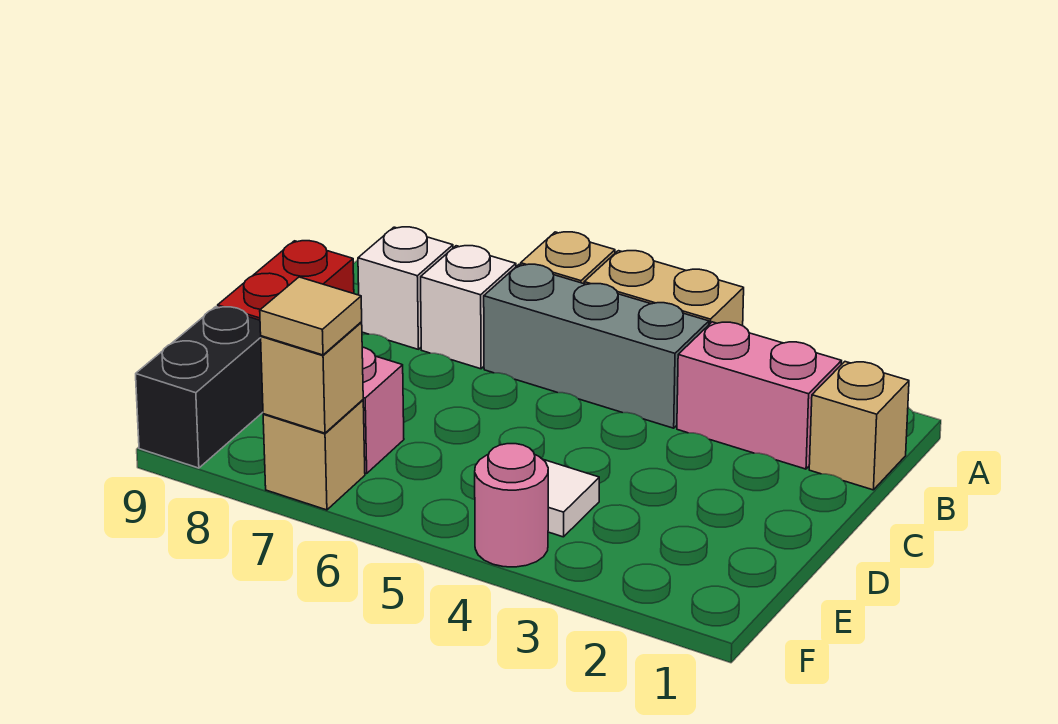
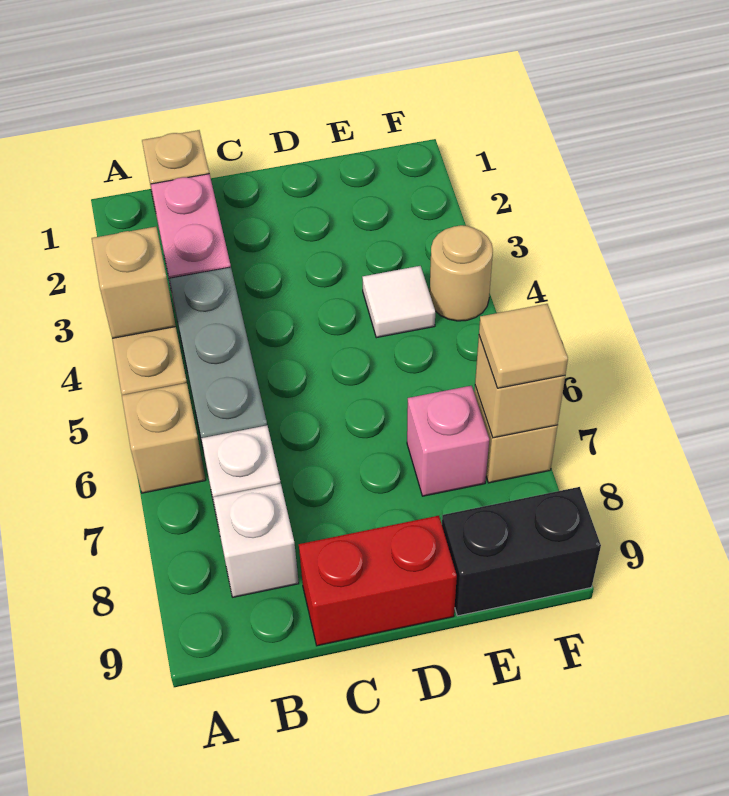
none -> tan brick A4 level 2
pink round brick F4 level 1 -> tan round brick F4 level 1

